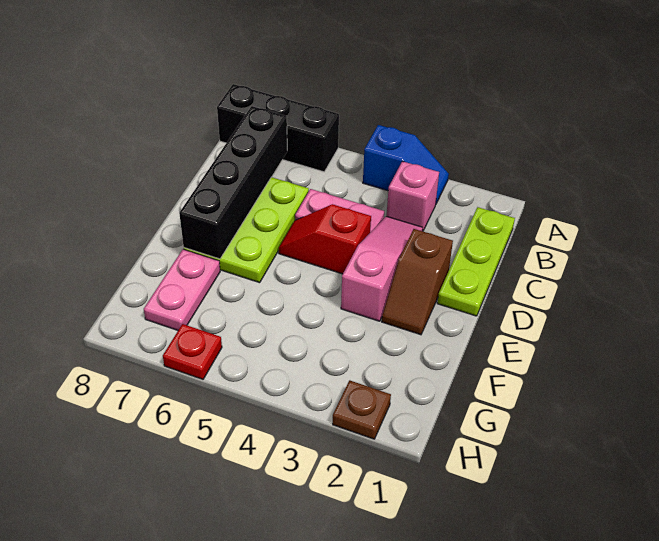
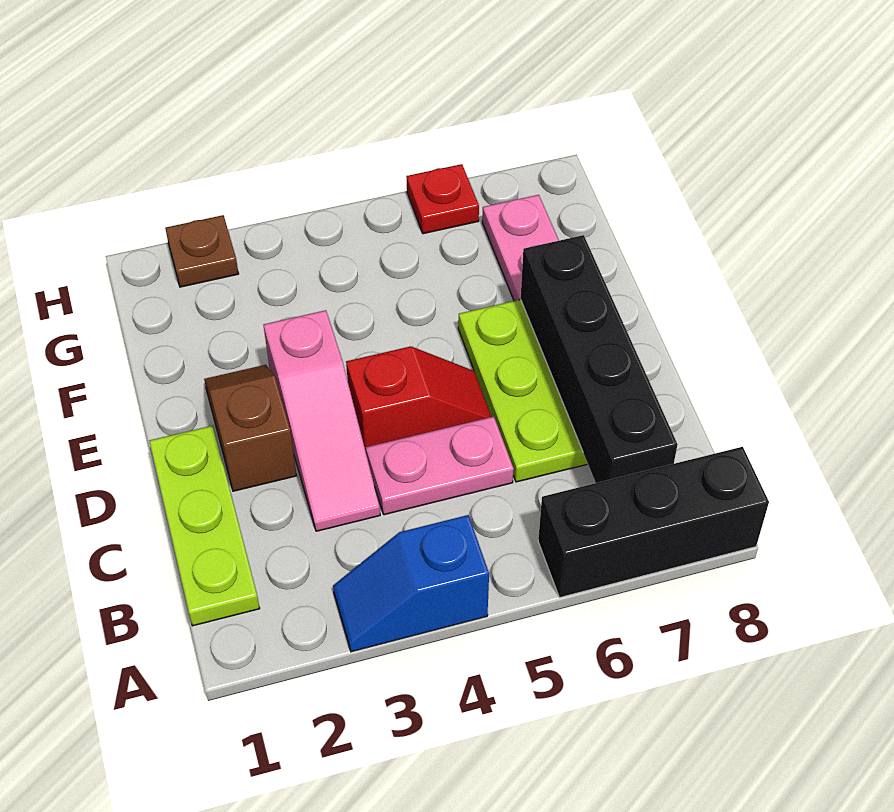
pink brick B3 level 1 -> none

